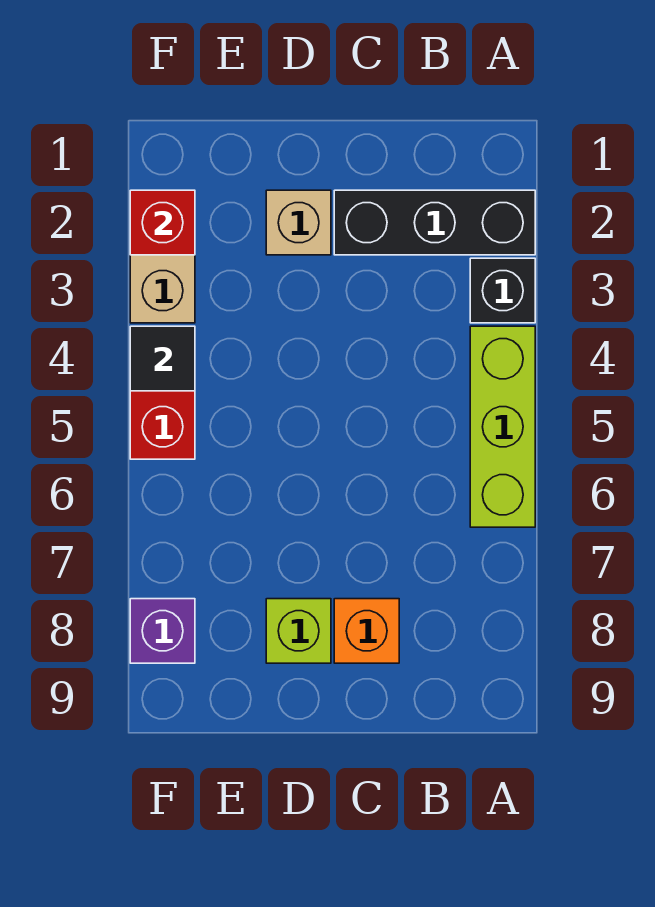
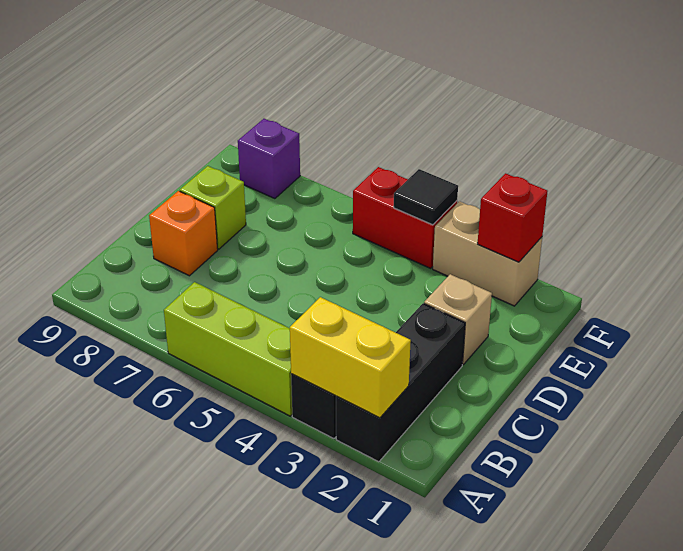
none -> yellow brick A2:A3 level 2

